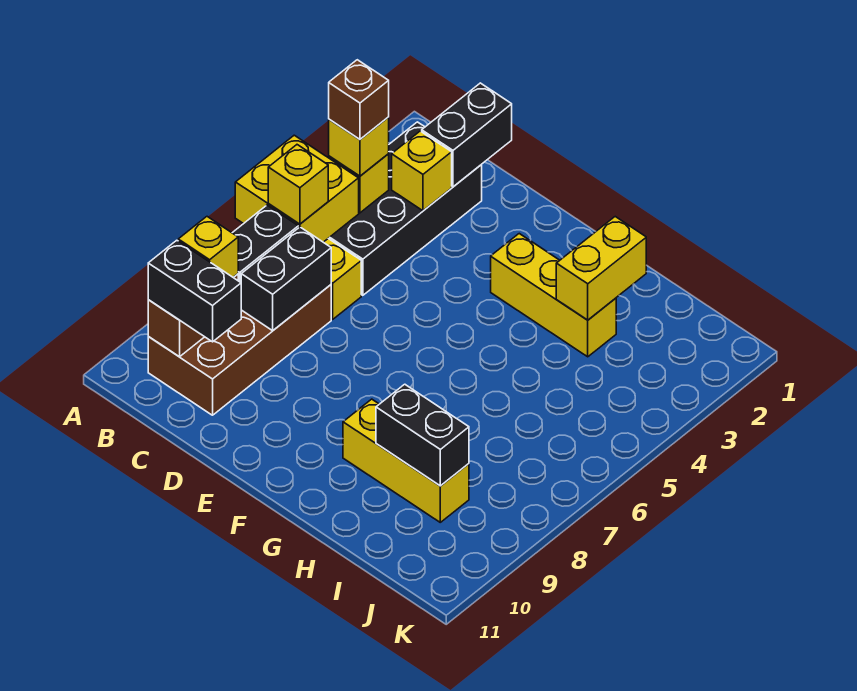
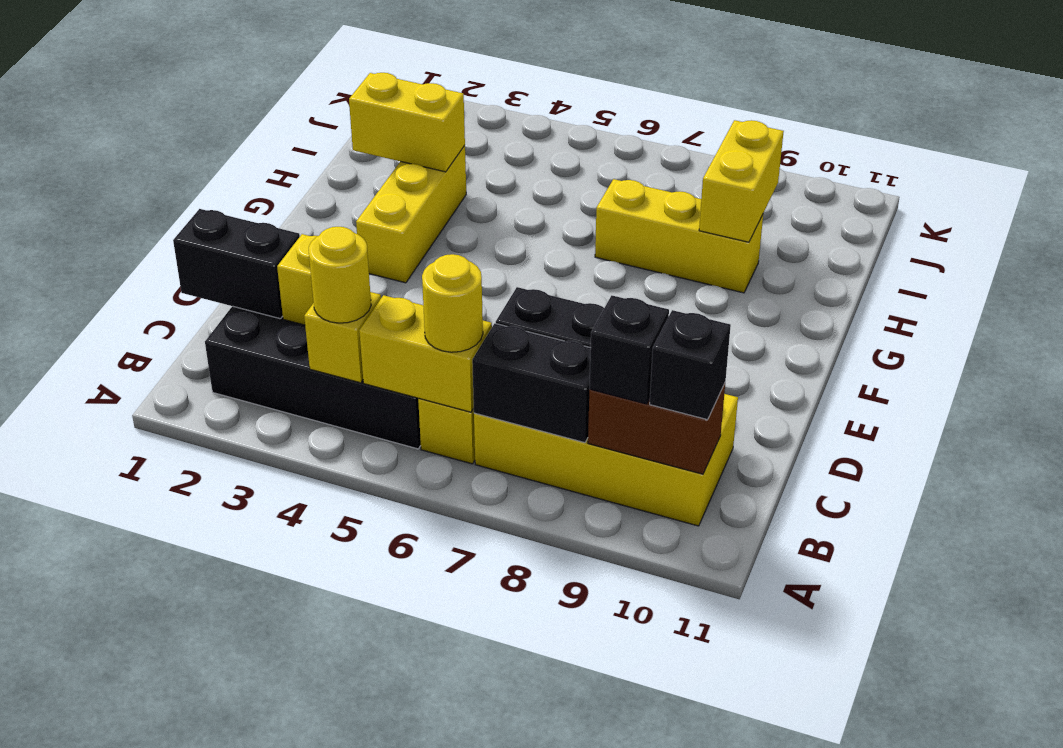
yellow brick A5:B6 level 2 -> yellow brick B5:B6 level 2
yellow brick B4 level 3 -> yellow round brick B4 level 3
brown brick B4 level 4 -> none
yellow brick B6 level 3 -> yellow round brick B6 level 3
brown brick B7:C10 level 1 -> yellow brick B7:C10 level 1
yellow brick B9 level 3 -> black brick B9 level 3
black brick B10:C10 level 3 -> black brick B10 level 3
yellow brick G9:I9 level 1 -> yellow brick H7:H9 level 1
black brick H9:I9 level 2 -> yellow brick H9:I9 level 2

